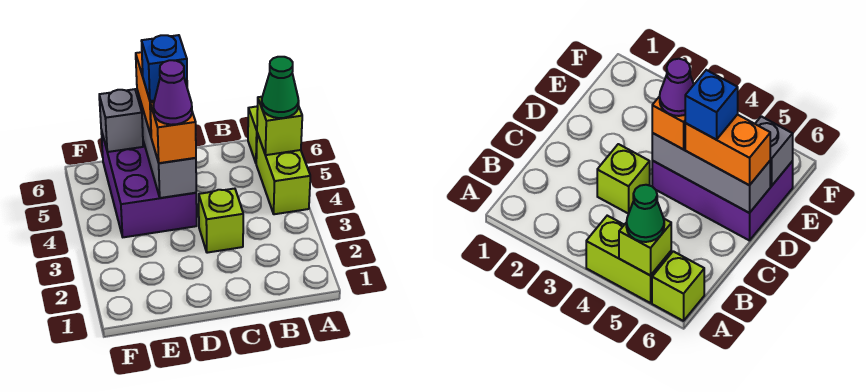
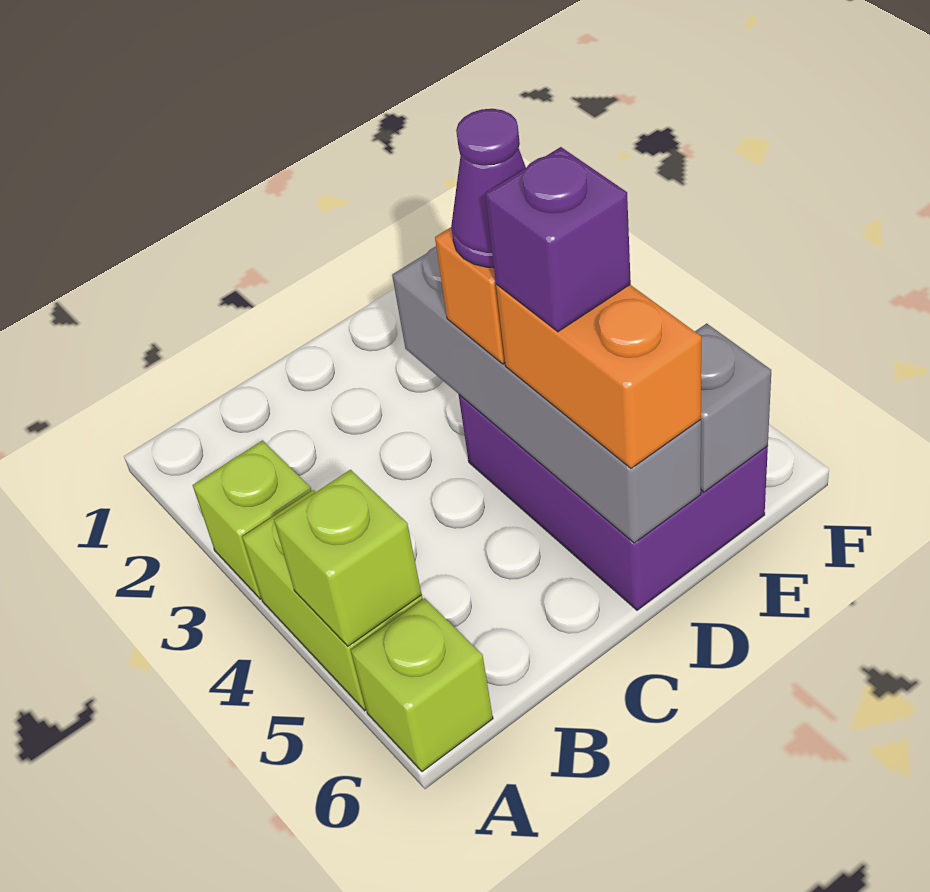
green cone A5 level 3 -> none
lime brick C3 level 1 -> lime brick A3 level 1
grey brick D4:D6 level 2 -> grey brick D3:D6 level 2
blue brick D5 level 4 -> purple brick D5 level 4

